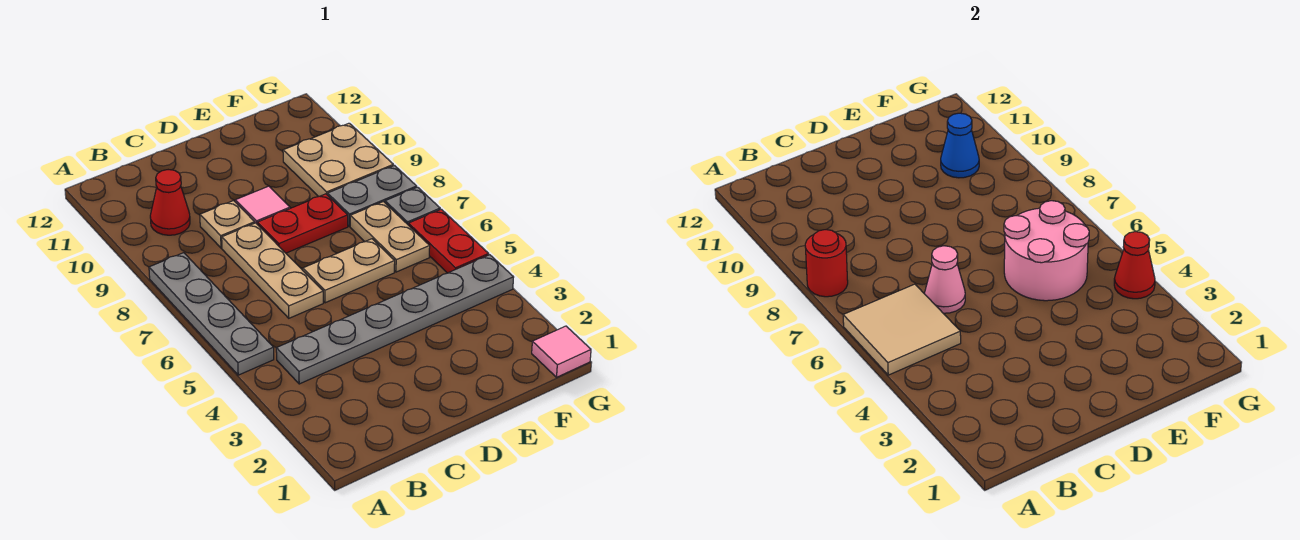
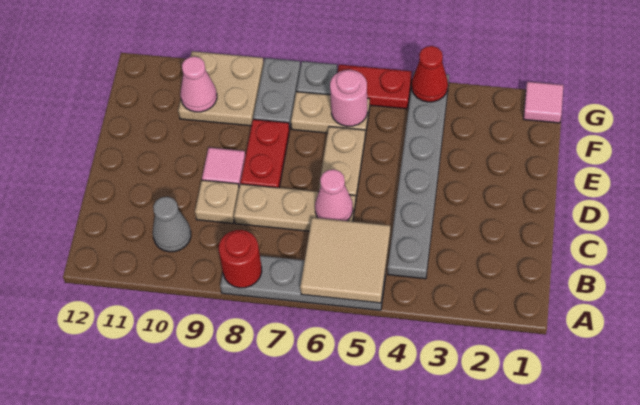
red cone B10 level 1 -> grey cone B10 level 1
pink round brick E5:F6 level 2 -> pink round brick F6 level 2
blue cone F10 level 2 -> pink cone F10 level 2

